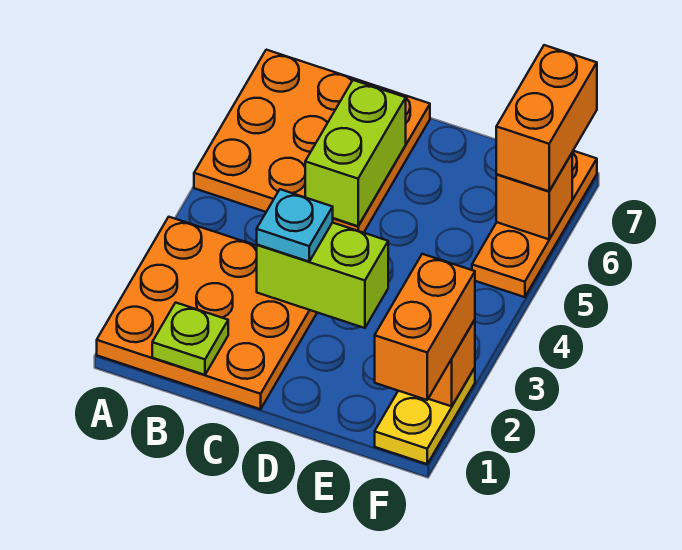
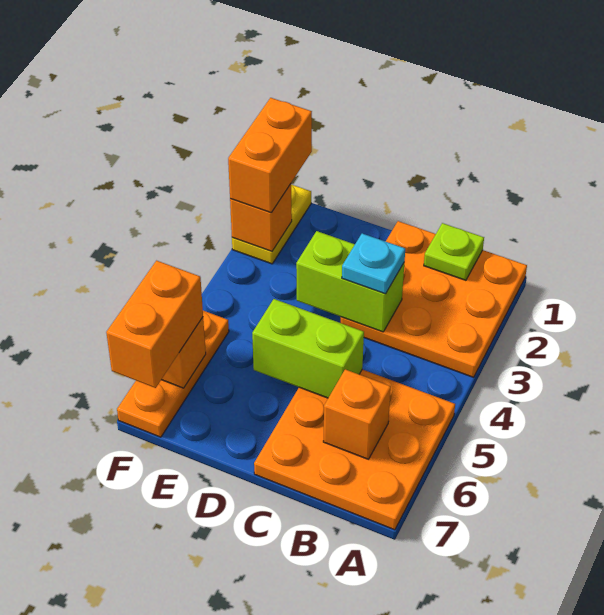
none -> orange brick B6 level 2
lime brick C5:C6 level 2 -> lime brick C5:D5 level 2

